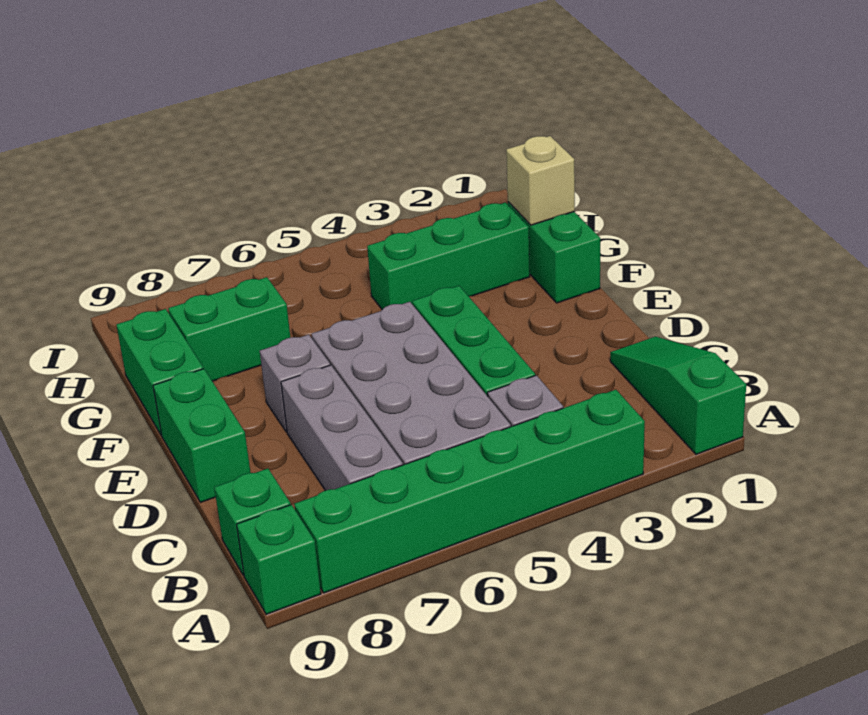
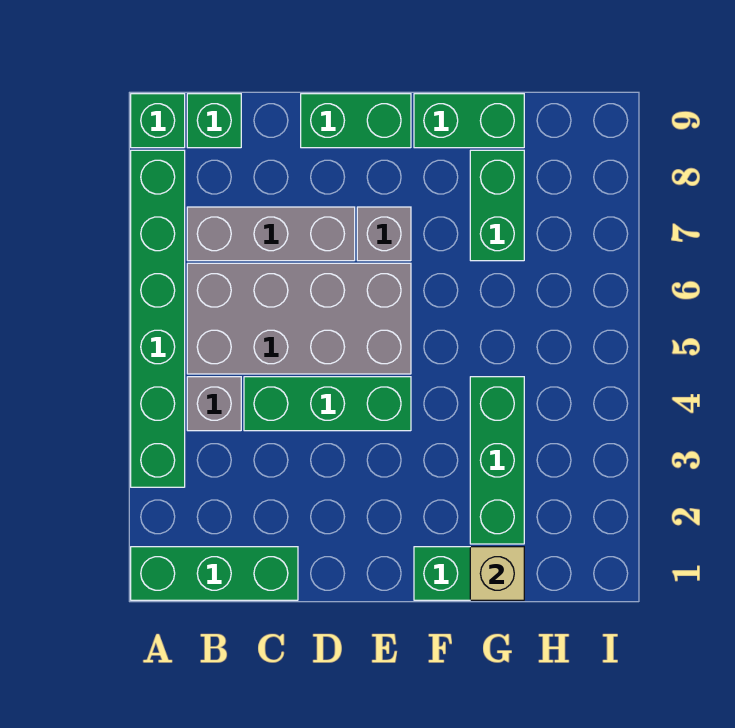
green slope A1:C1 level 1 top A -> green brick A1:C1 level 1

